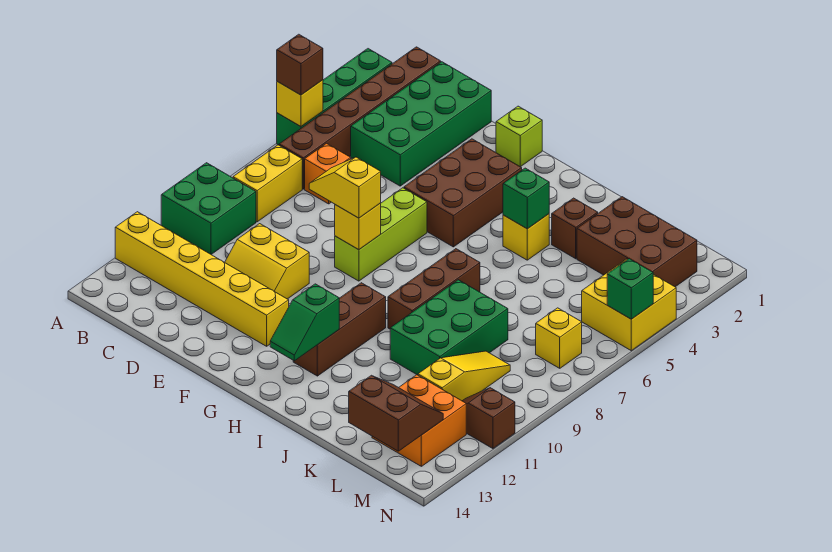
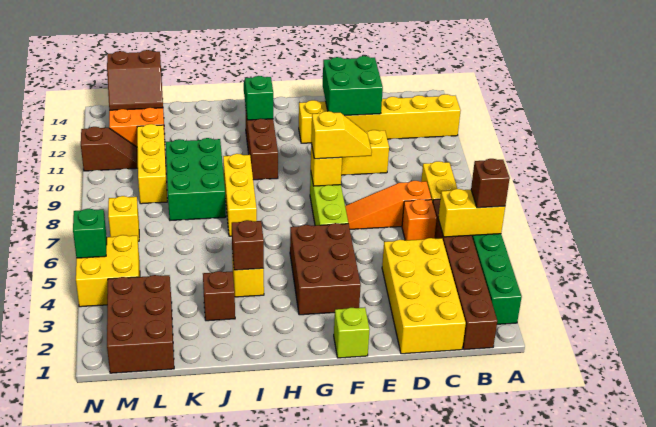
yellow brick A5 level 2 -> yellow brick A5:B5 level 2
green brick A9:B10 level 1 -> green brick D12:E13 level 2
green brick C1:D4 level 1 -> yellow brick C1:D4 level 1
none -> orange slope C7:E7 level 1 top C
green brick I4 level 2 -> brown brick I4 level 2
brown brick I7:I9 level 1 -> yellow brick I7:I9 level 1
brown brick K2:M3 level 1 -> brown brick L1:M3 level 1
yellow slope L9:L11 level 1 top 11 -> yellow brick L9:L11 level 1

